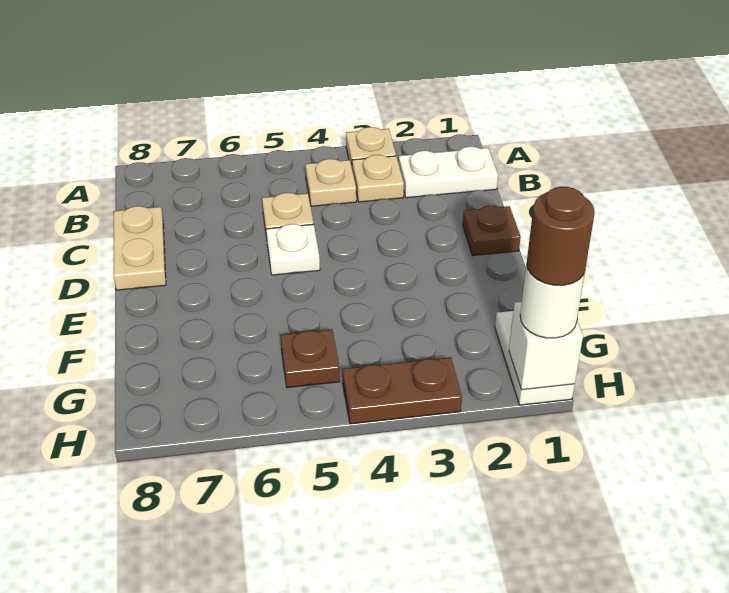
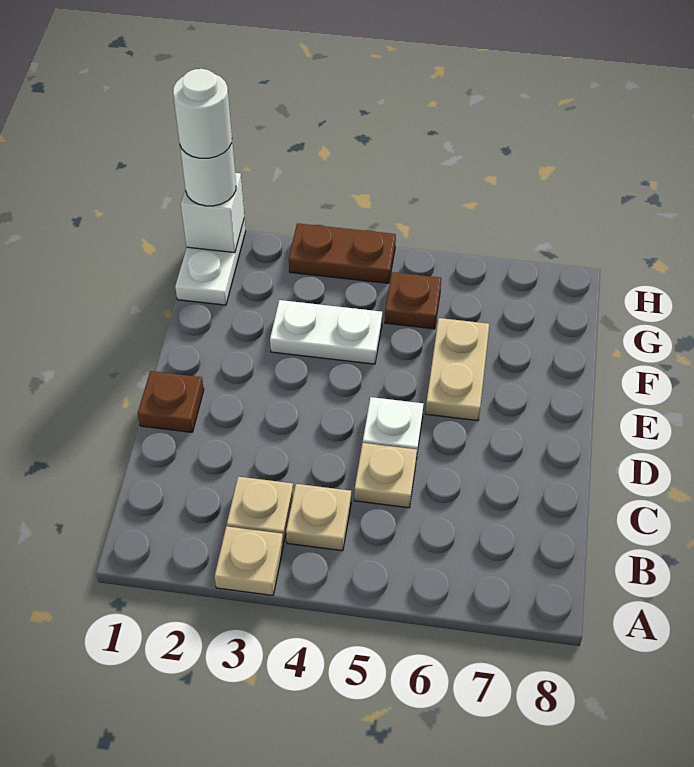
white plate B1:B2 level 1 -> white plate F3:F4 level 1
tan plate C8:D8 level 1 -> tan plate E6:F6 level 1
brown round brick H1 level 4 -> white round brick H1 level 4

